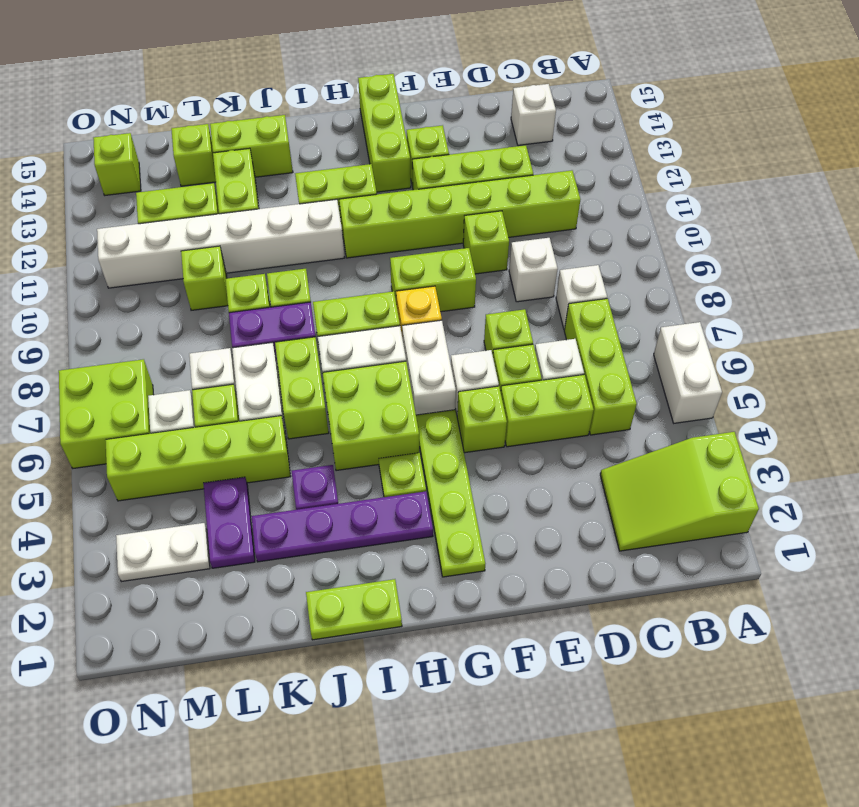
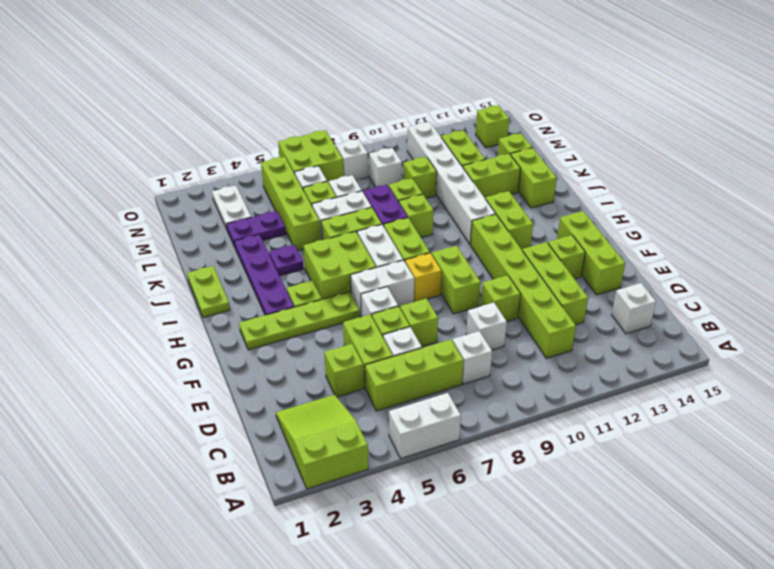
lime brick F5 level 1 -> lime brick D4 level 1
lime brick G13:G15 level 1 -> lime brick E14:G14 level 1
none -> white brick M9 level 1
none -> white brick N8 level 1

